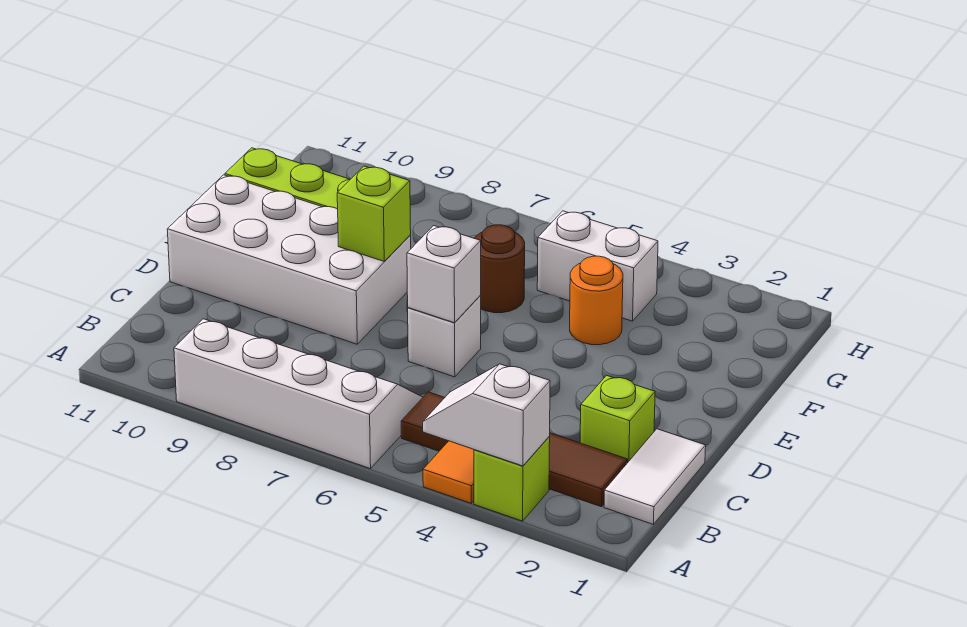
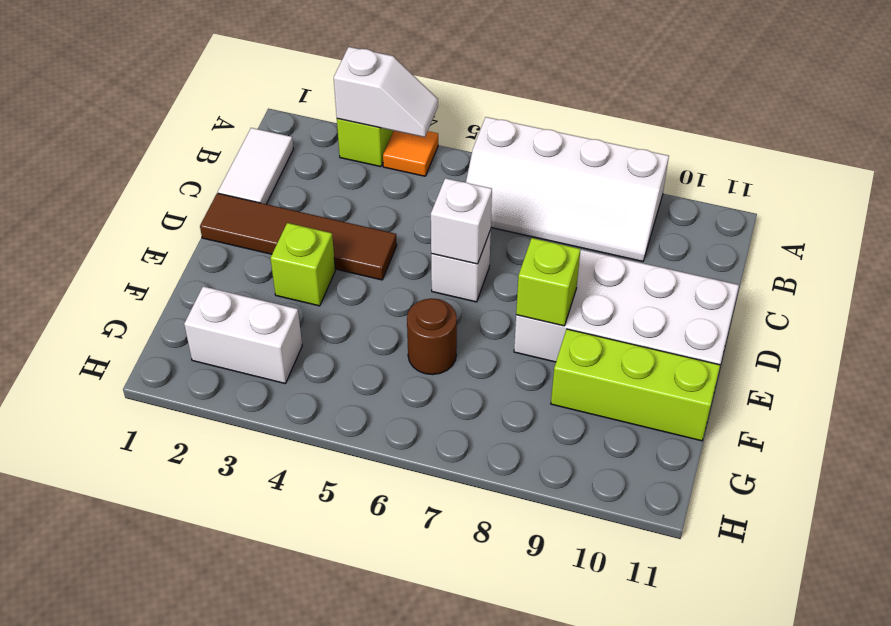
brown tile B2:B5 level 1 -> brown tile D1:D4 level 1
lime brick C2 level 1 -> lime brick E3 level 1
orange round brick F4 level 1 -> none
white brick G4:G5 level 1 -> white brick G2:G3 level 1

